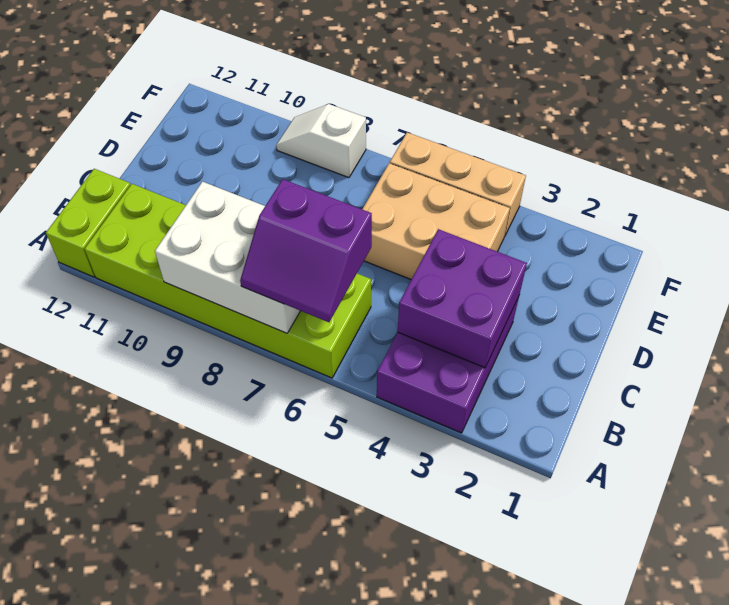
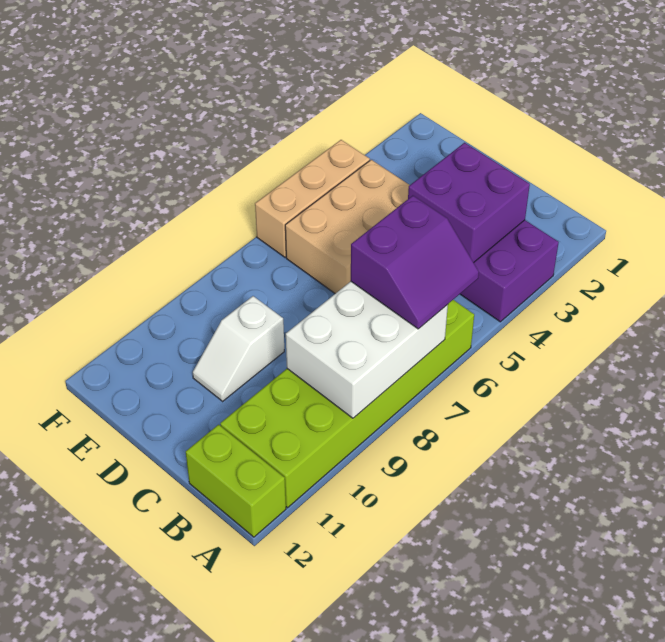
white slope F8:F9 level 1 top 8 -> white slope D9:D10 level 1 top 9

